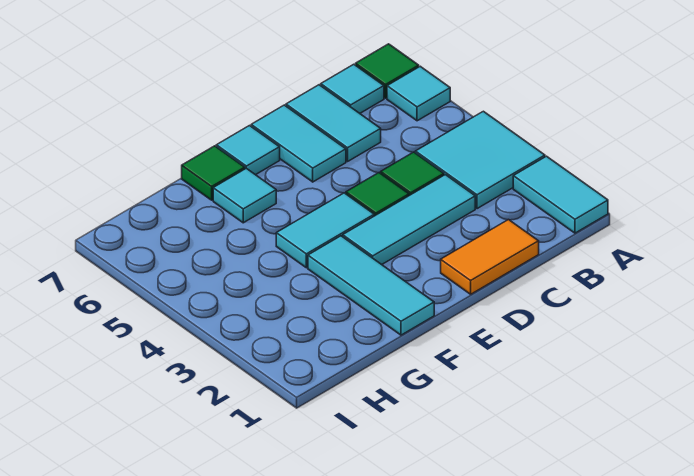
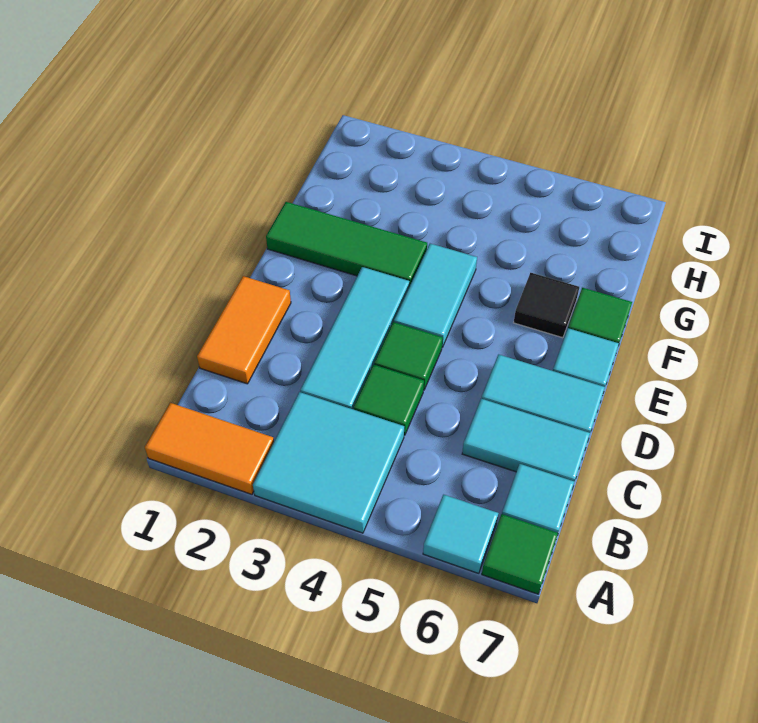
cyan tile A1:A2 level 1 -> orange tile A1:A2 level 1
cyan tile F1:F3 level 1 -> green tile F1:F3 level 1
cyan tile F6 level 1 -> black tile F6 level 1

